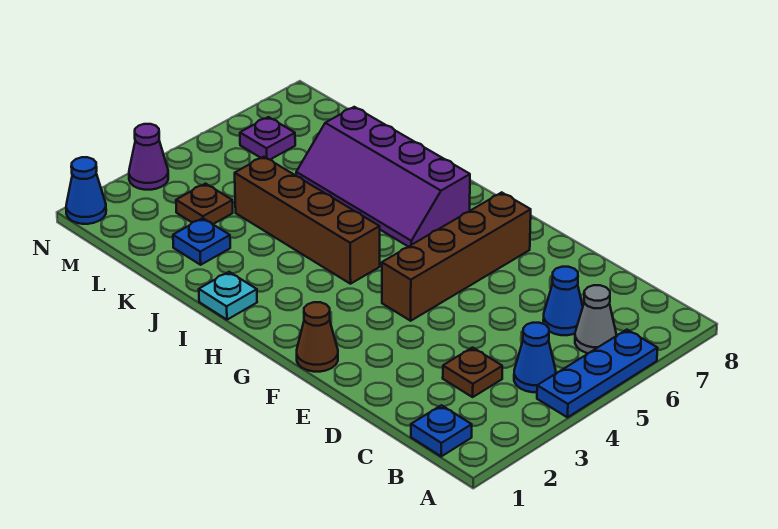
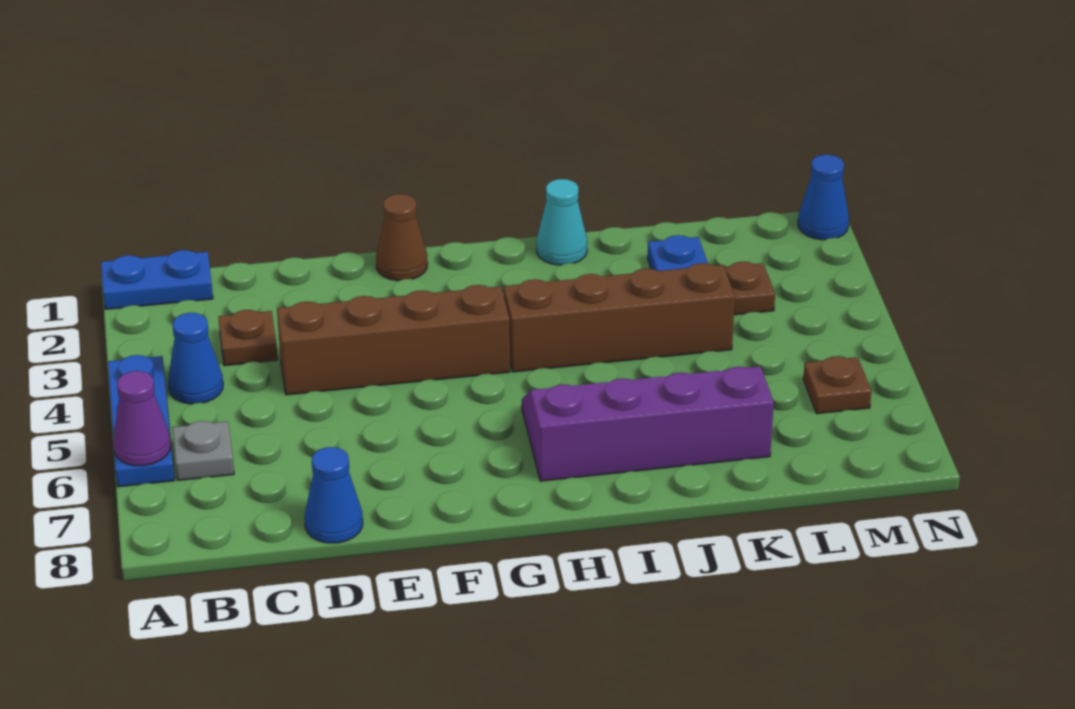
blue plate B1 level 1 -> blue plate A1:B1 level 1
grey cone B6 level 1 -> grey plate B6 level 1
blue cone C6 level 1 -> blue cone D8 level 1
brown brick F4:F7 level 1 -> brown brick D4:G4 level 1
cyan plate I1 level 1 -> cyan cone I1 level 1
purple plate M6 level 1 -> brown plate M6 level 1
purple cone N3 level 1 -> purple cone A6 level 2

